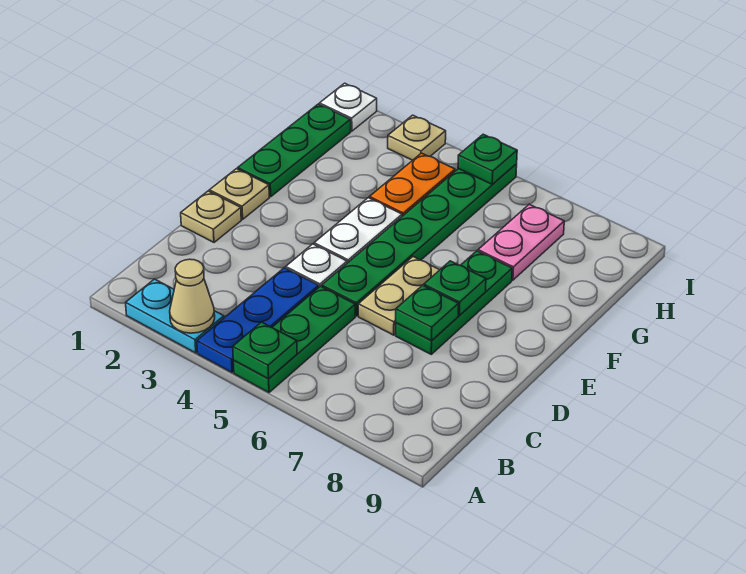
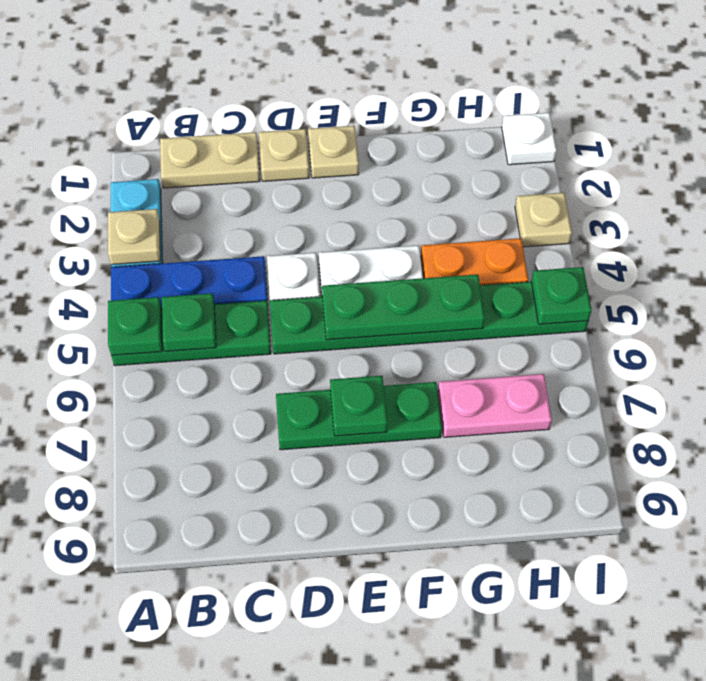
tan cone A3 level 2 -> tan plate A3 level 2
tan plate D6:E6 level 1 -> tan plate B1:C1 level 1
green plate D7 level 2 -> green plate B5 level 2
green plate F1:H1 level 1 -> green plate E5:G5 level 2

